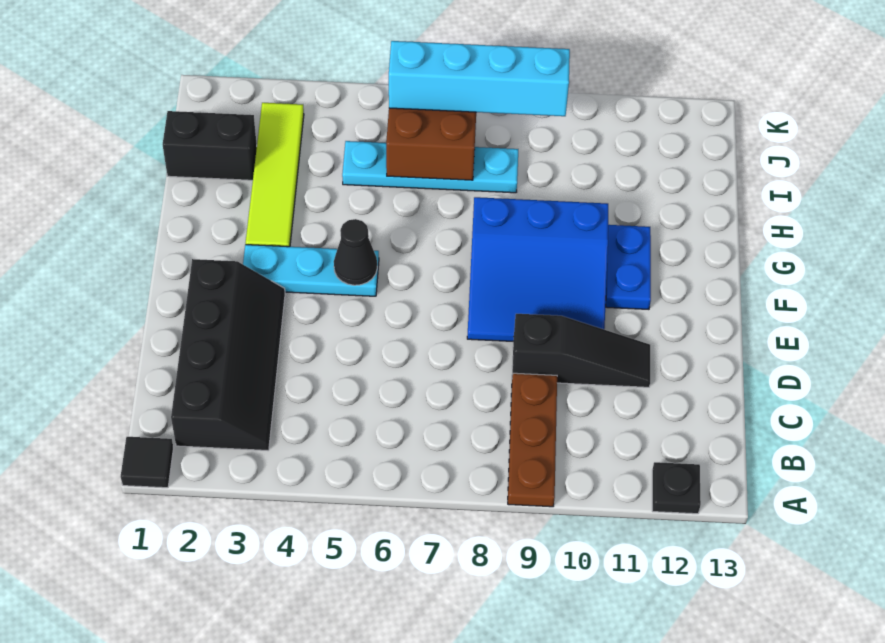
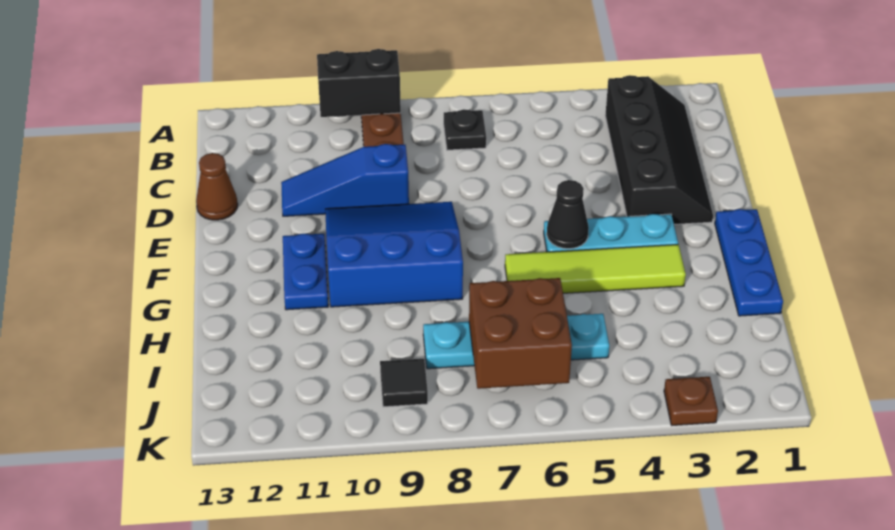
black tile A1 level 1 -> black tile J9 level 1
black plate A12 level 1 -> black plate B7 level 1
black slope B2:E3 level 1 top 2 -> black slope B2:E3 level 1 top 3
black slope D9:D11 level 1 top 9 -> blue slope D9:D11 level 1 top 9
none -> brown cone D13 level 1
none -> blue plate F1:H1 level 1
lime tile G3:J3 level 1 -> lime tile G3:G6 level 1
black brick I1:I2 level 1 -> black brick A9:A10 level 2
cyan brick J6:J9 level 3 -> none
none -> brown plate K3 level 1

